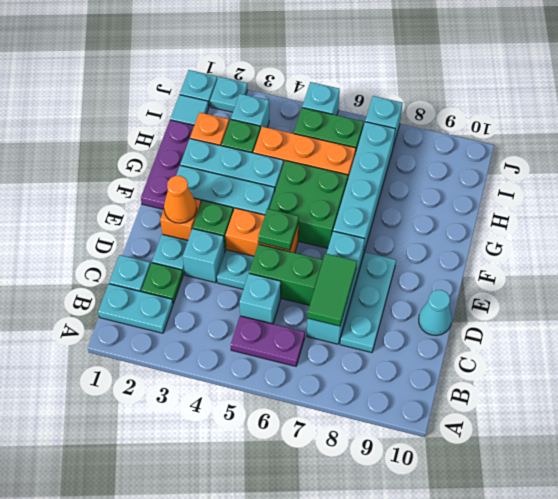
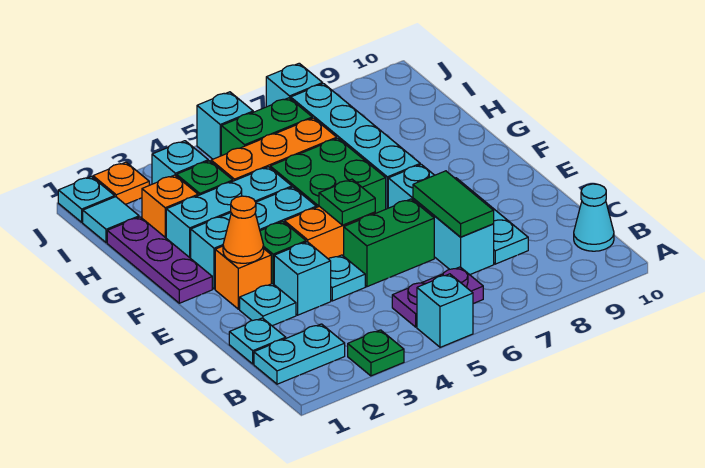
green plate C2 level 1 -> green plate A3 level 1
cyan brick C5 level 1 -> cyan brick A5 level 1
cyan cone D10 level 1 -> cyan cone B10 level 1
cyan plate J2 level 1 -> orange plate J2 level 1

